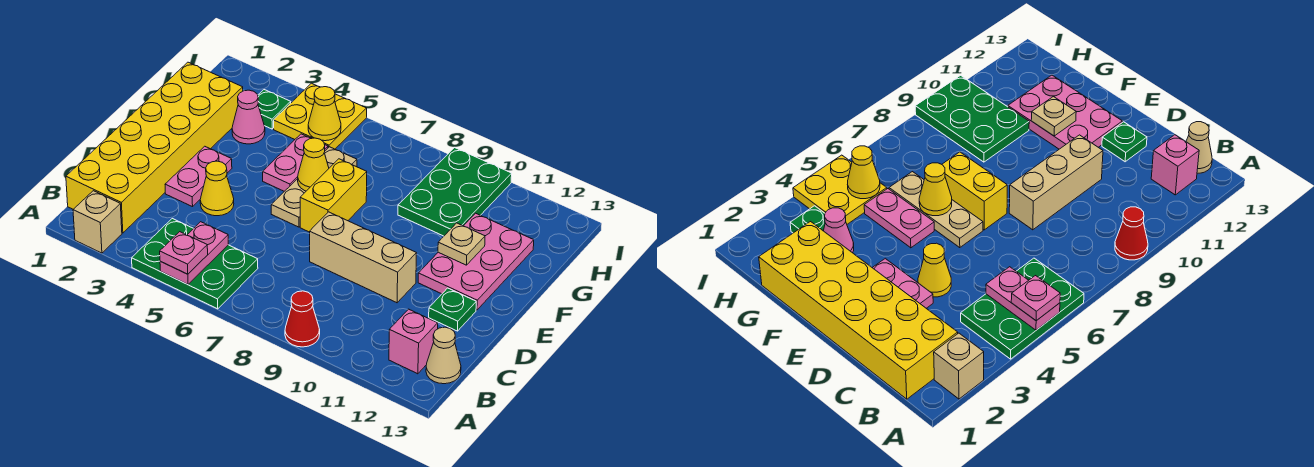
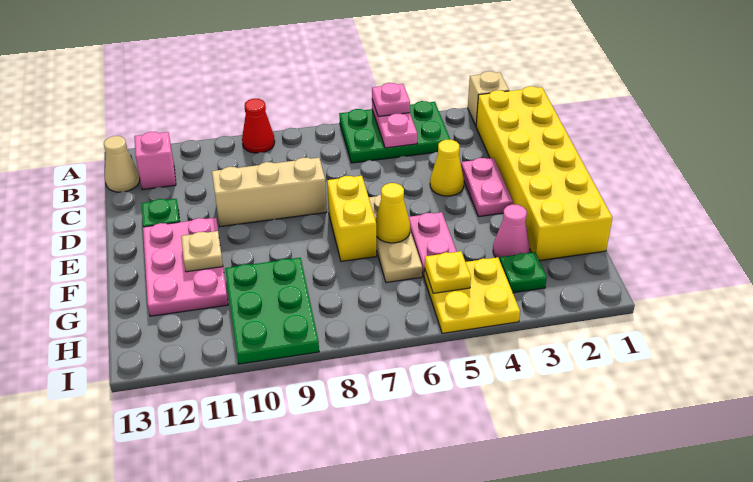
yellow cone H5 level 2 -> yellow plate H5 level 2

